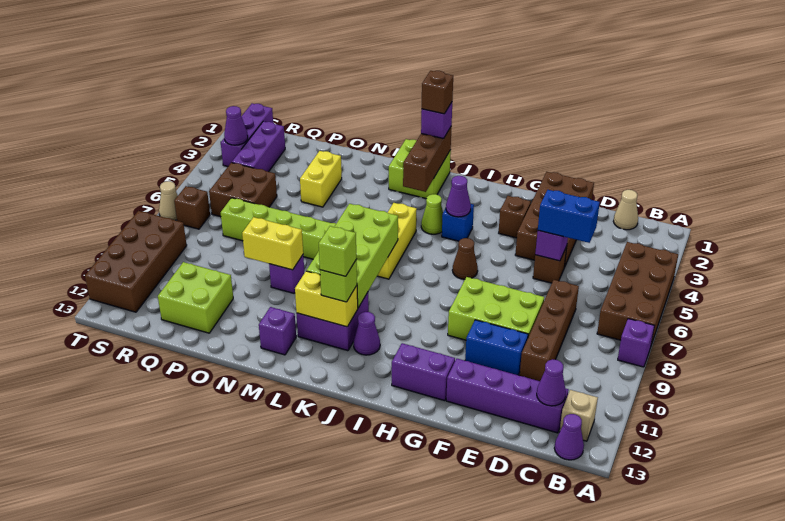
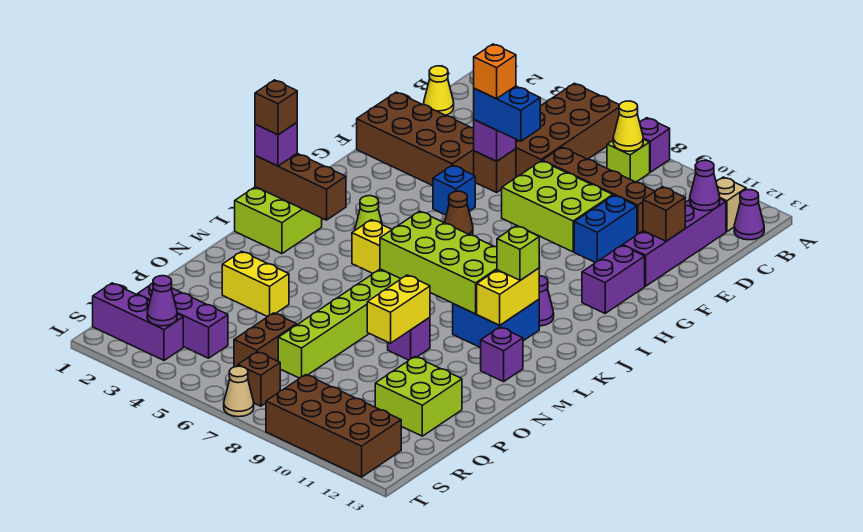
brown brick A4:B7 level 1 -> brown brick A5:D6 level 1
none -> yellow cone B8 level 2
tan cone C1 level 1 -> yellow cone C1 level 1
blue brick D5:E5 level 3 -> blue brick E5:E6 level 3
none -> orange brick E5 level 4
lime brick E8:G9 level 1 -> lime brick E7:F9 level 1
brown brick G3 level 1 -> brown brick E12 level 2
blue brick I4 level 1 -> blue brick G5 level 1
purple cone I4 level 2 -> none
purple brick K10:L11 level 1 -> blue brick K10:L11 level 1
lime brick K11 level 4 -> lime brick B8 level 1
brown brick Q5:R6 level 1 -> brown brick Q6:R6 level 1

